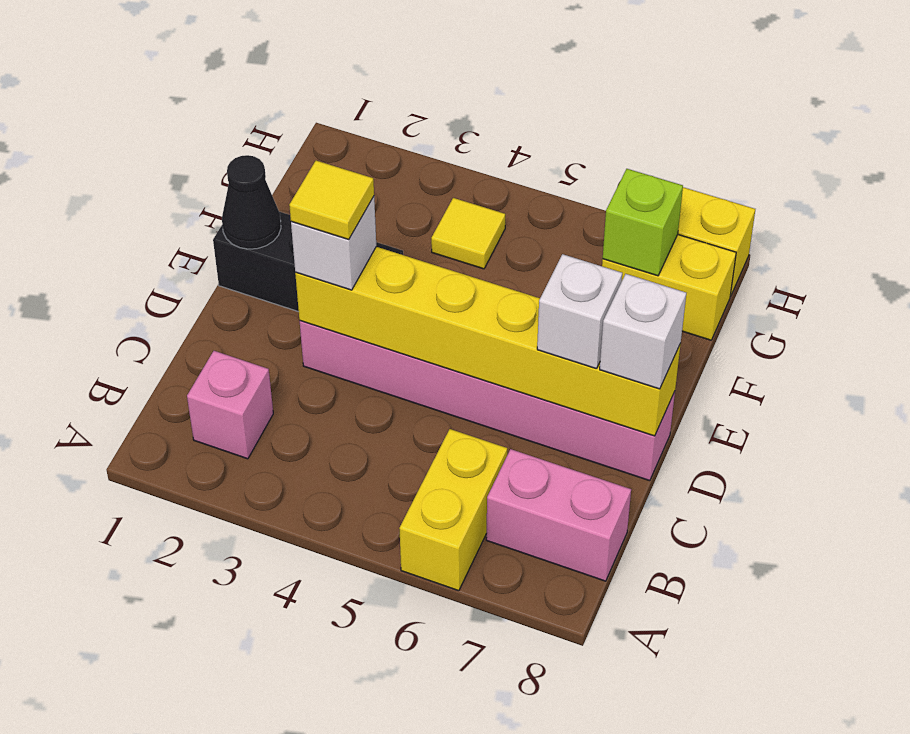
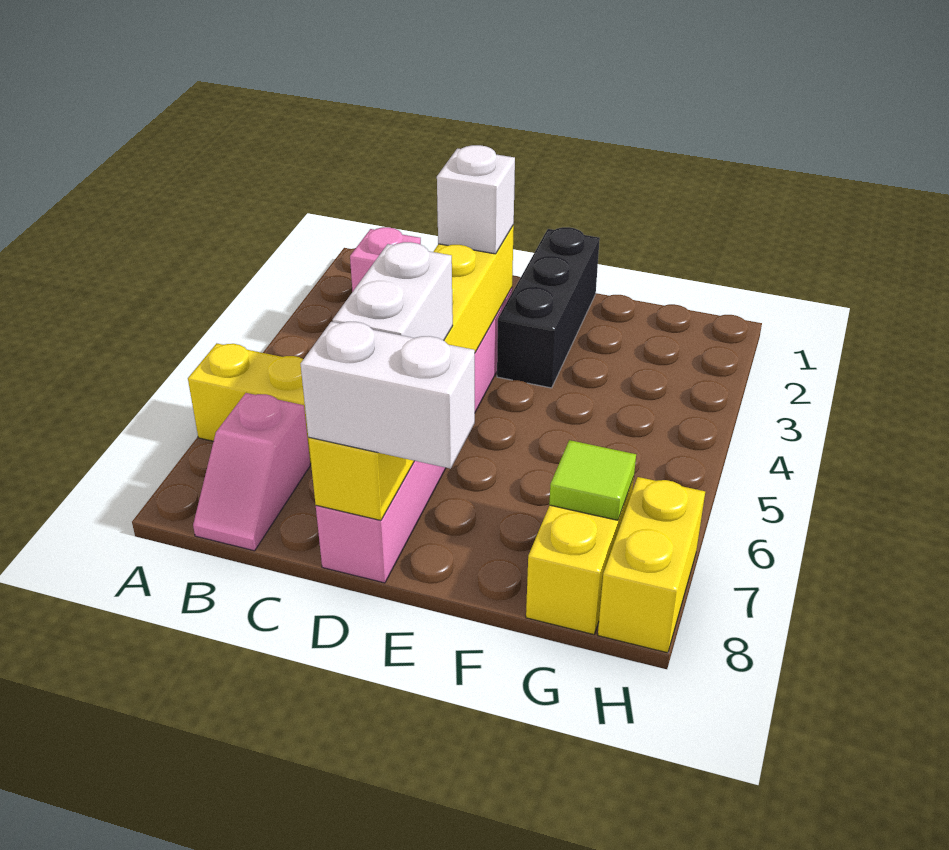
pink brick B7:B8 level 1 -> pink slope B7:B8 level 1 top 7
yellow tile D3 level 4 -> none
white brick D7 level 3 -> white brick D6:D7 level 3
white brick D8 level 3 -> white brick D8:E8 level 3
black cone E1 level 2 -> none
yellow tile G4 level 1 -> none
lime brick G7 level 2 -> lime tile G7 level 2

